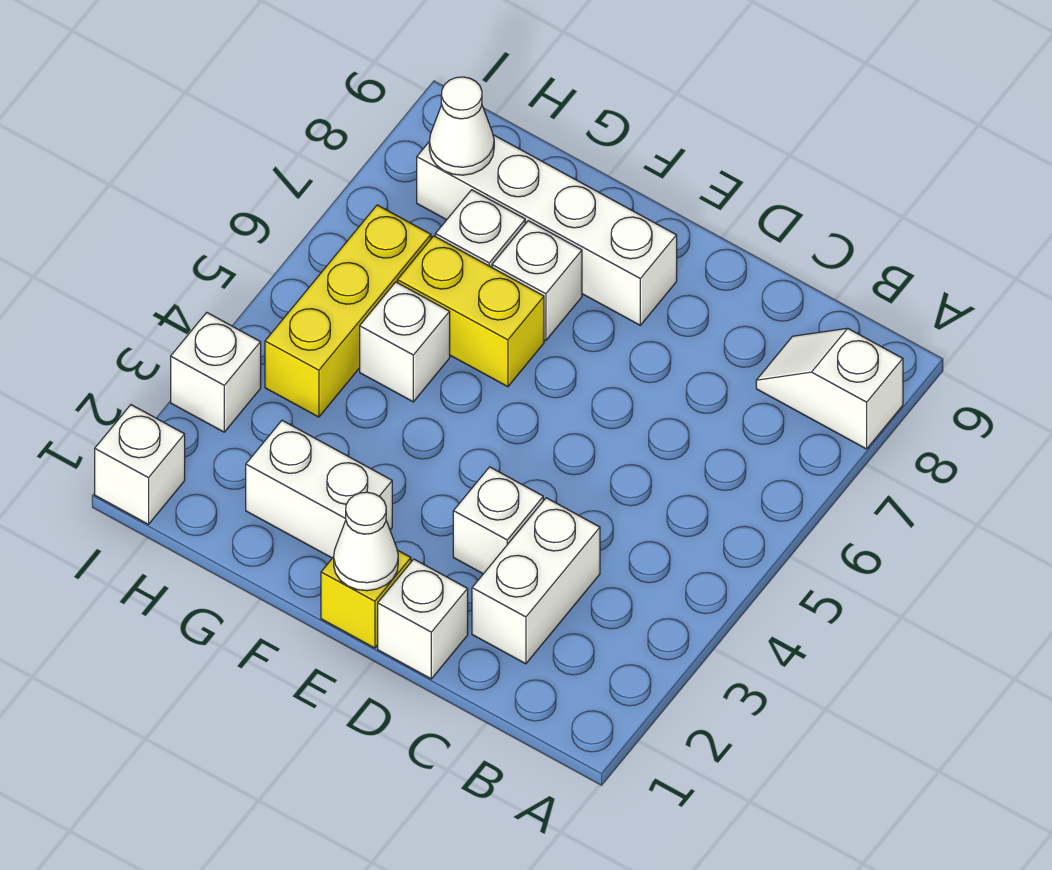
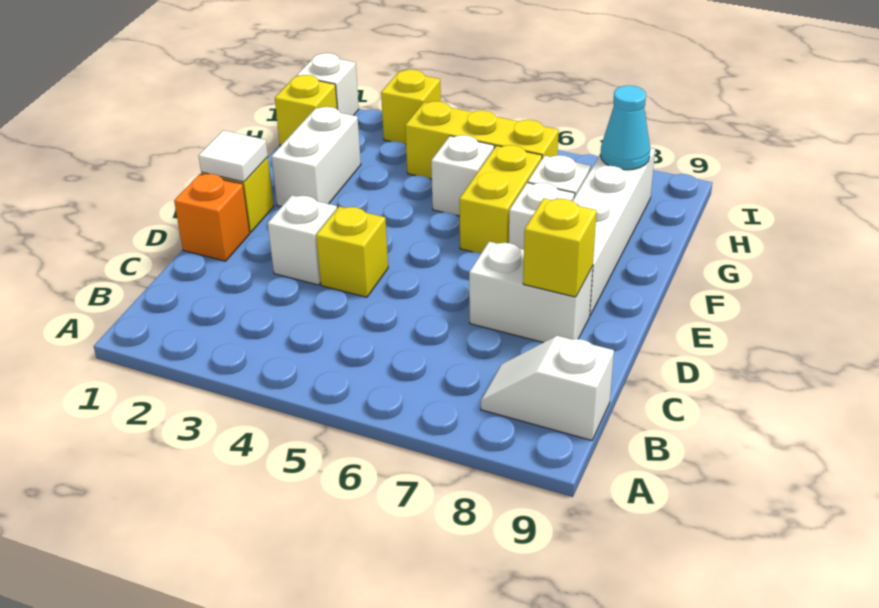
white slope A8:B8 level 1 top A -> white slope B8:B9 level 1 top 9
white brick C2:C3 level 1 -> white brick D7:D8 level 1
white brick D1 level 1 -> orange brick D1 level 1
none -> yellow brick D4 level 1
none -> yellow brick D8 level 2
white cone E1 level 2 -> white tile E1 level 2
none -> yellow brick H1 level 1
white cone H8 level 2 -> cyan cone H8 level 2
white brick I3 level 1 -> yellow brick I3 level 1

